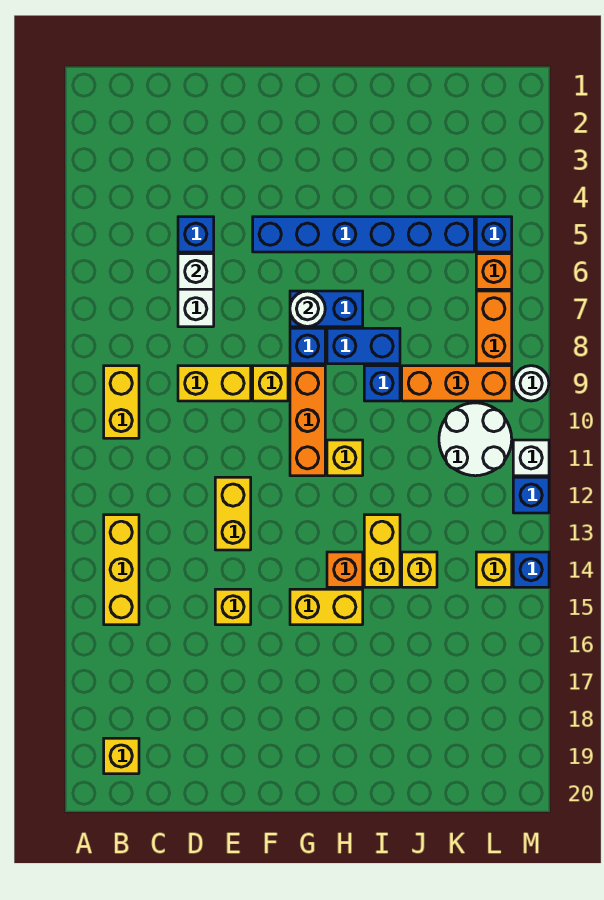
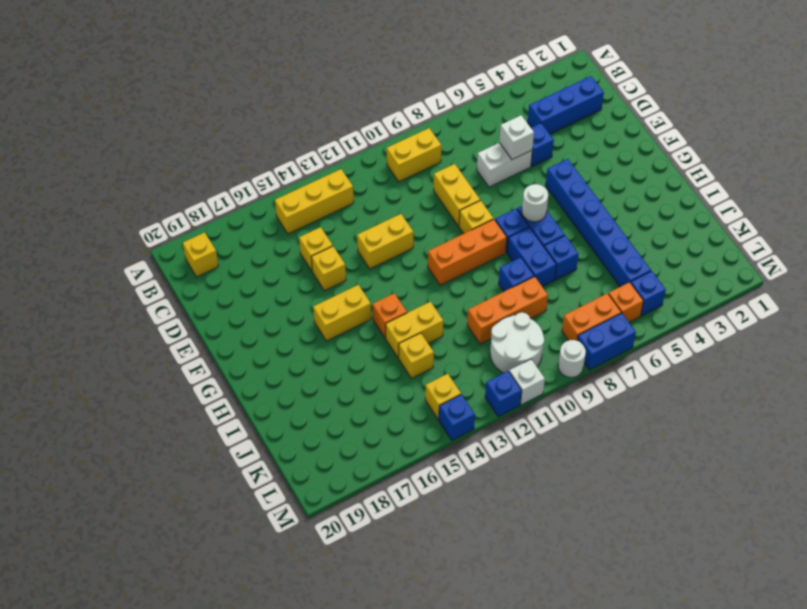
none -> blue brick C2:C4 level 1
yellow brick G15:H15 level 1 -> yellow brick G15:G16 level 1
yellow brick H11 level 1 -> yellow brick D15 level 1
none -> blue brick I7 level 1
orange brick J9:L9 level 1 -> orange brick J9:J11 level 1
none -> blue brick M7:M8 level 1

